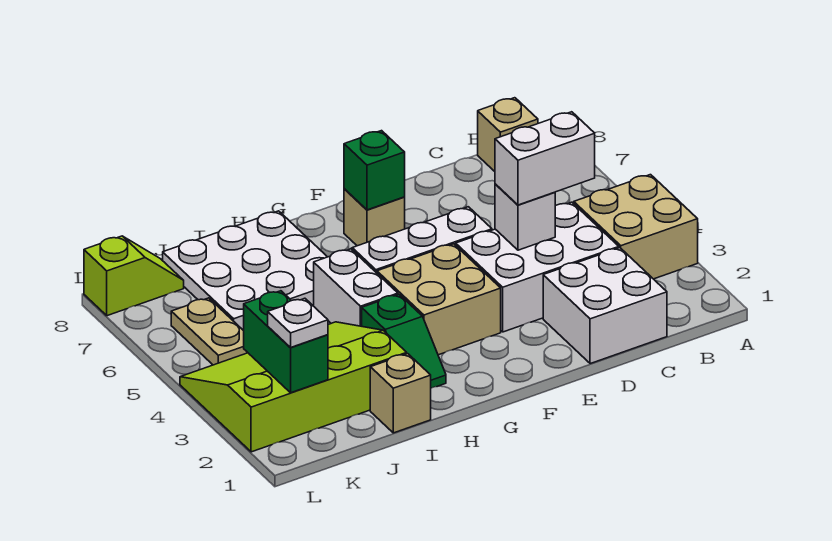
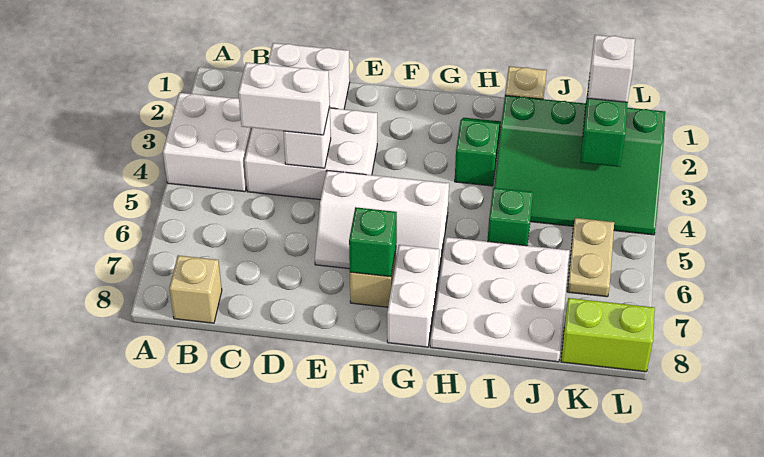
tan brick A3:B4 level 1 -> white brick A3:B4 level 1
tan brick F3:G4 level 1 -> none
white brick H4:H5 level 1 -> white brick G7:G8 level 1
lime slope I2:L4 level 1 top 2 -> green slope I2:L4 level 1 top 2
none -> green brick I5 level 1
white plate K2 level 3 -> white brick K2 level 3
lime slope K8:L8 level 1 top L -> lime brick K8:L8 level 1

